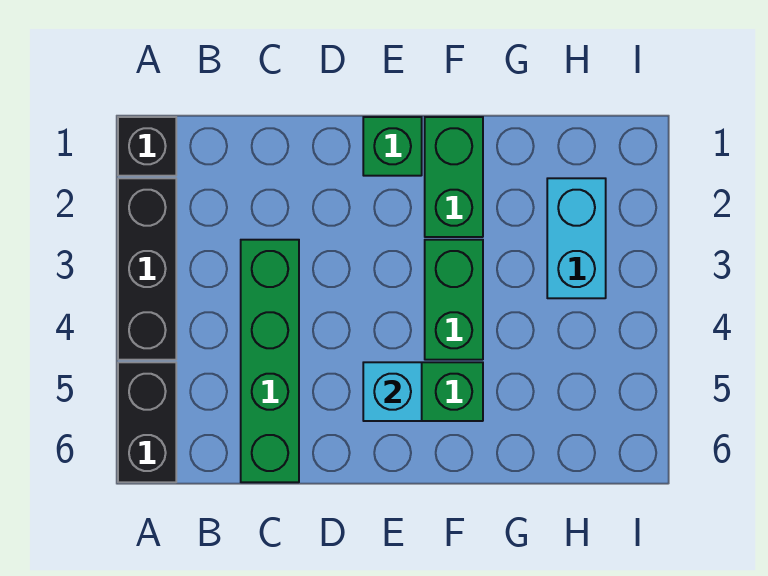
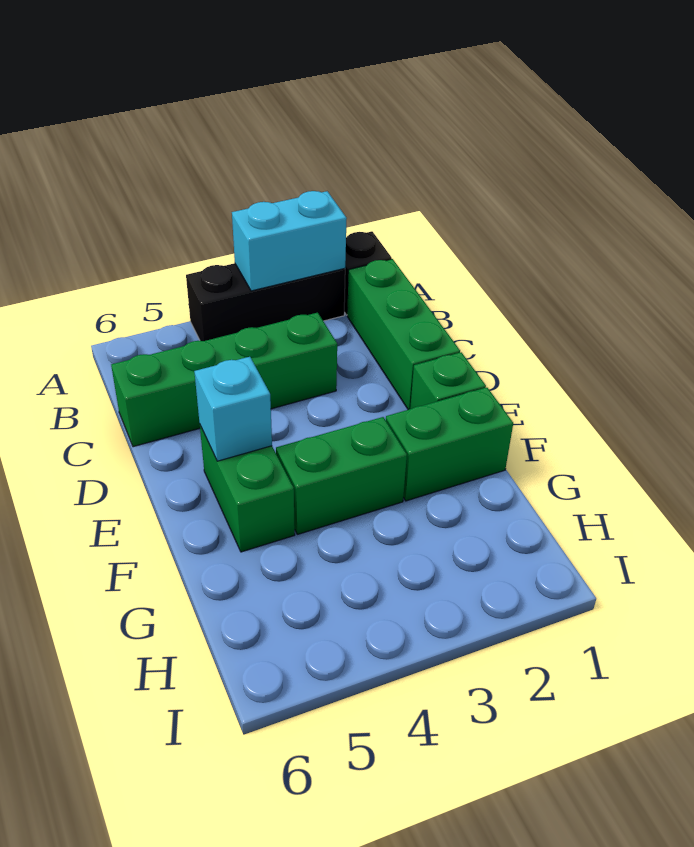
black brick A5:A6 level 1 -> none
none -> green brick B1:D1 level 1
cyan brick H2:H3 level 1 -> cyan brick A2:A3 level 2

